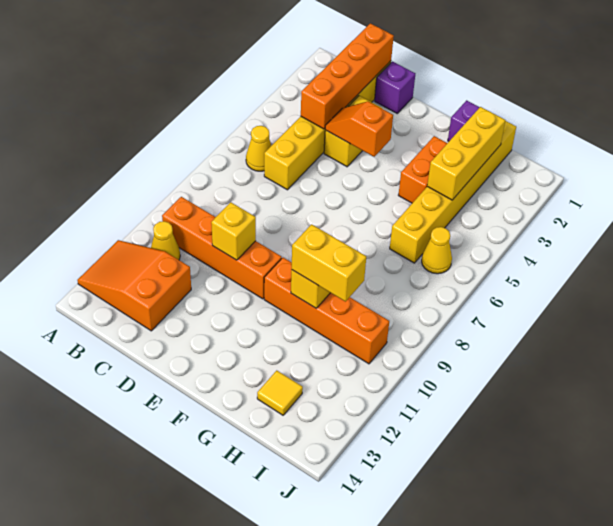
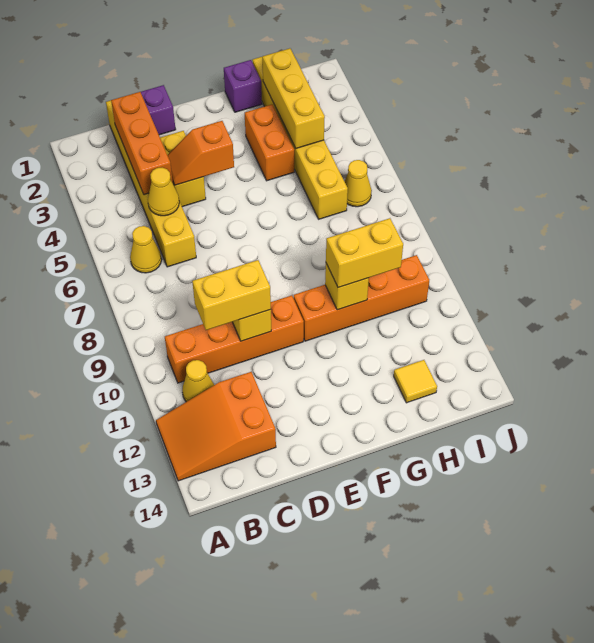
orange brick C1:C4 level 2 -> orange brick C2:C4 level 2
none -> yellow cone C5 level 2
none -> yellow brick C10:D10 level 3

